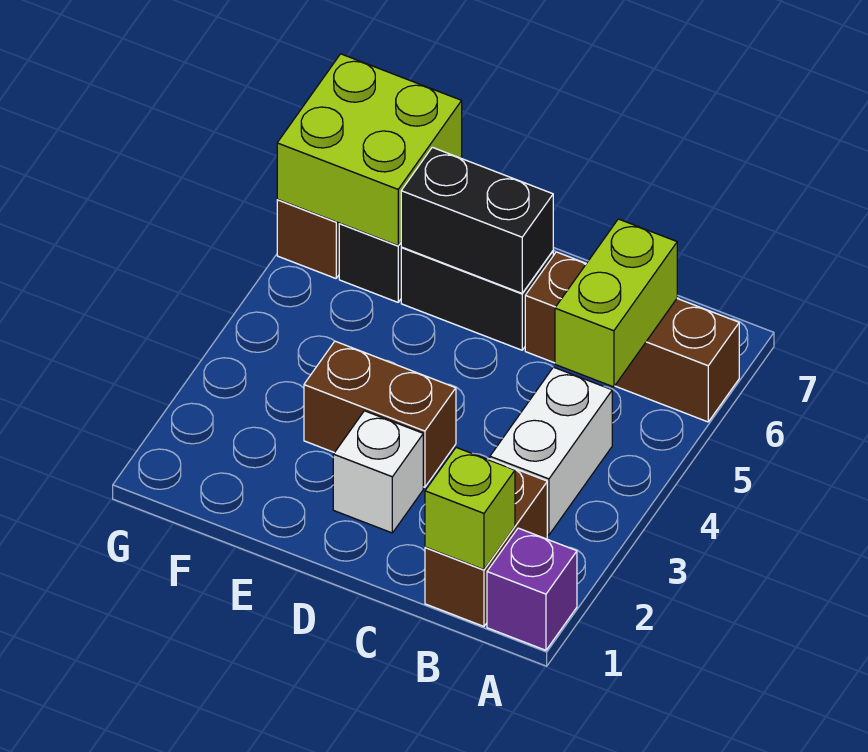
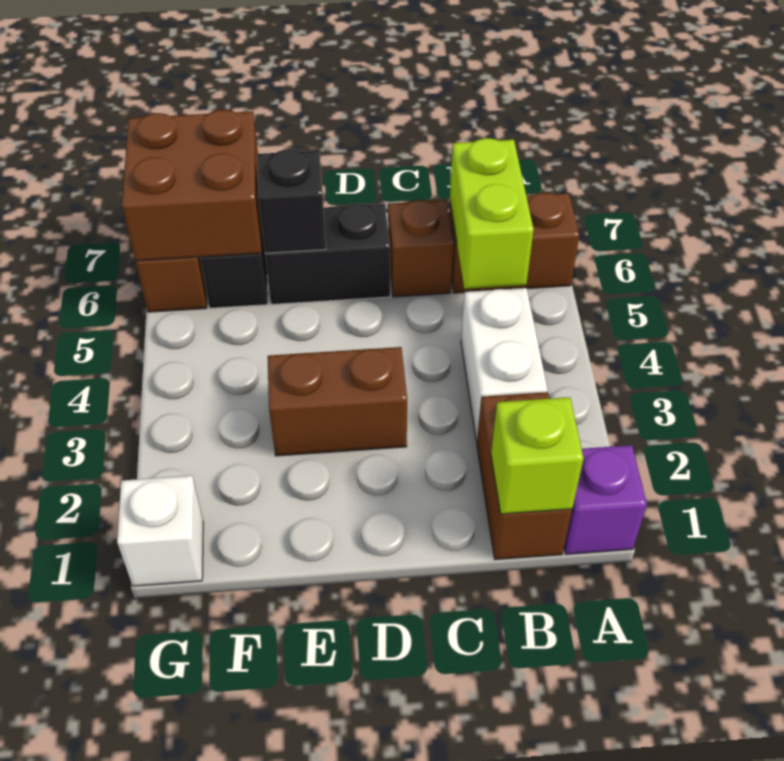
white brick D2 level 1 -> white brick G1 level 1
black brick D6:E6 level 2 -> black brick E6 level 2
lime brick F6:G7 level 2 -> brown brick F6:G7 level 2

